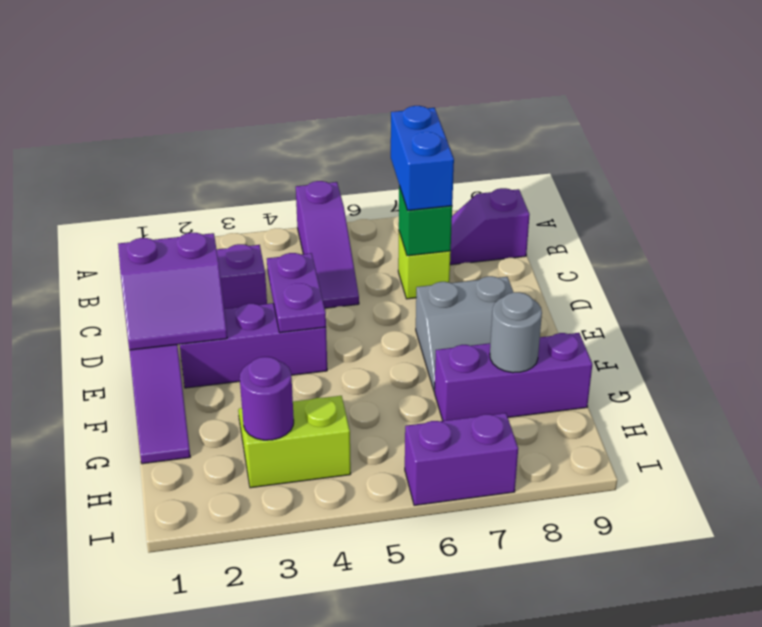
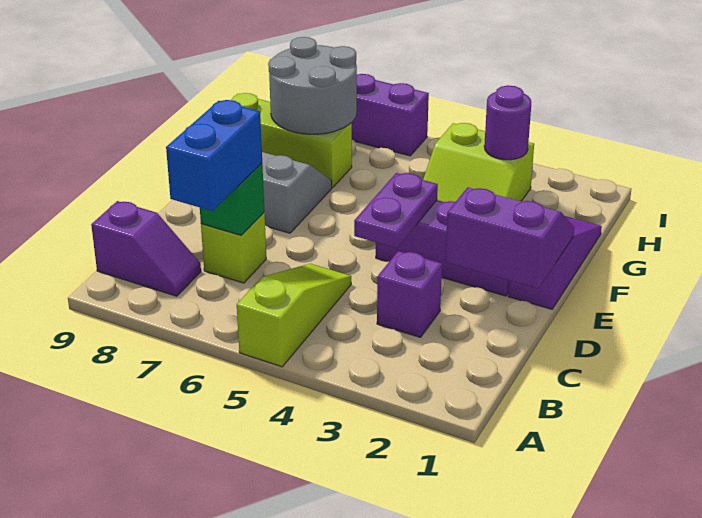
purple slope A5:C5 level 1 top A -> lime slope A5:C5 level 1 top A
purple brick G7:G9 level 1 -> lime brick G7:G9 level 1
grey round brick G8 level 2 -> grey round brick G7:H8 level 2

